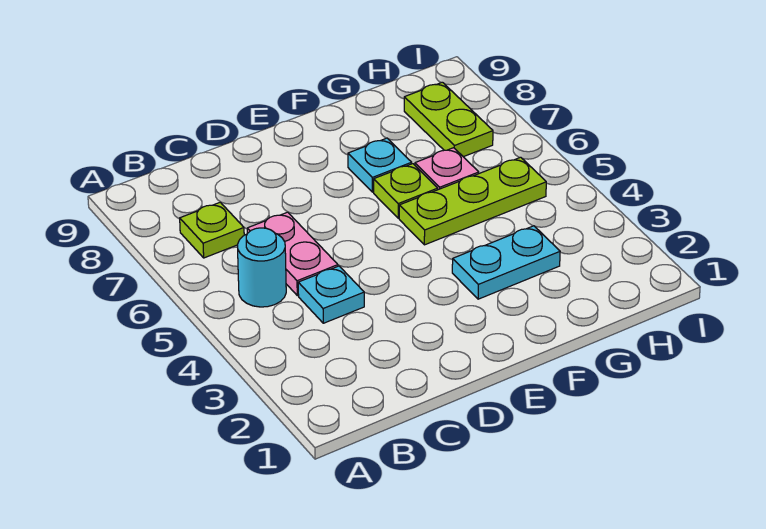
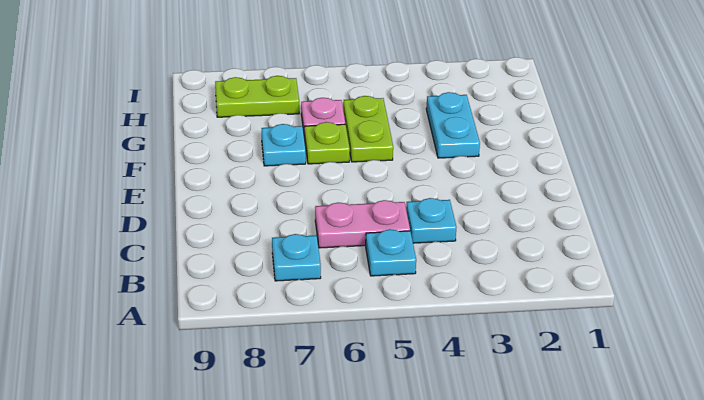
cyan round brick B5 level 1 -> cyan plate B5 level 1
lime plate B7 level 1 -> cyan plate B7 level 1
lime plate F5:H5 level 1 -> lime plate F5:G5 level 1

